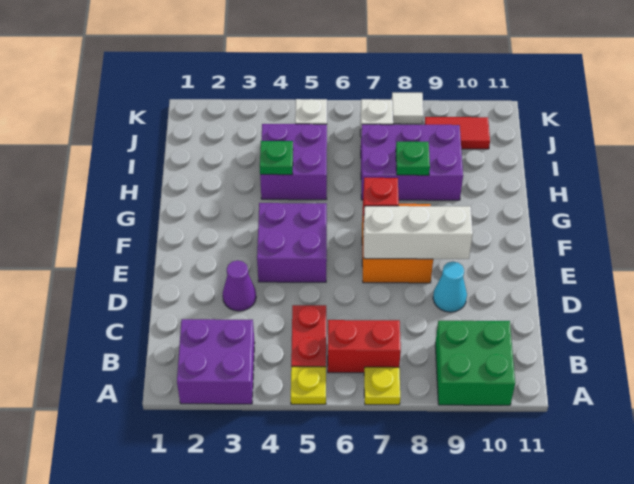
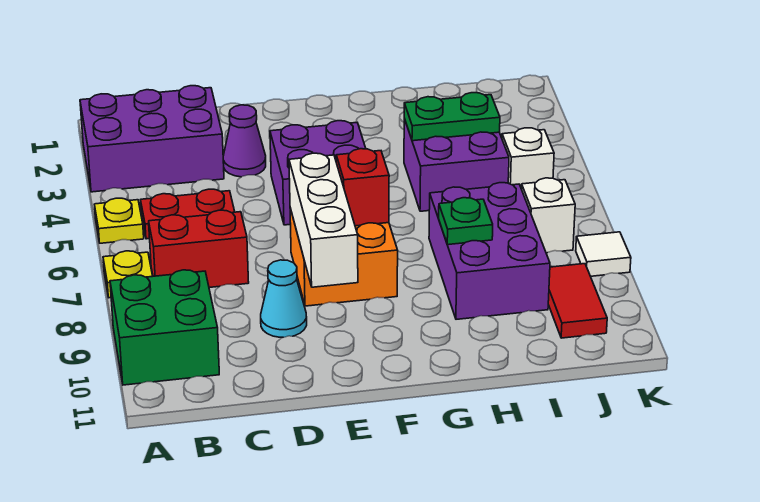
purple brick A2:B3 level 1 -> purple brick A2:C3 level 1
red brick B6:B7 level 1 -> red brick B7:C7 level 1
green plate H4 level 2 -> green plate H4:I4 level 2

